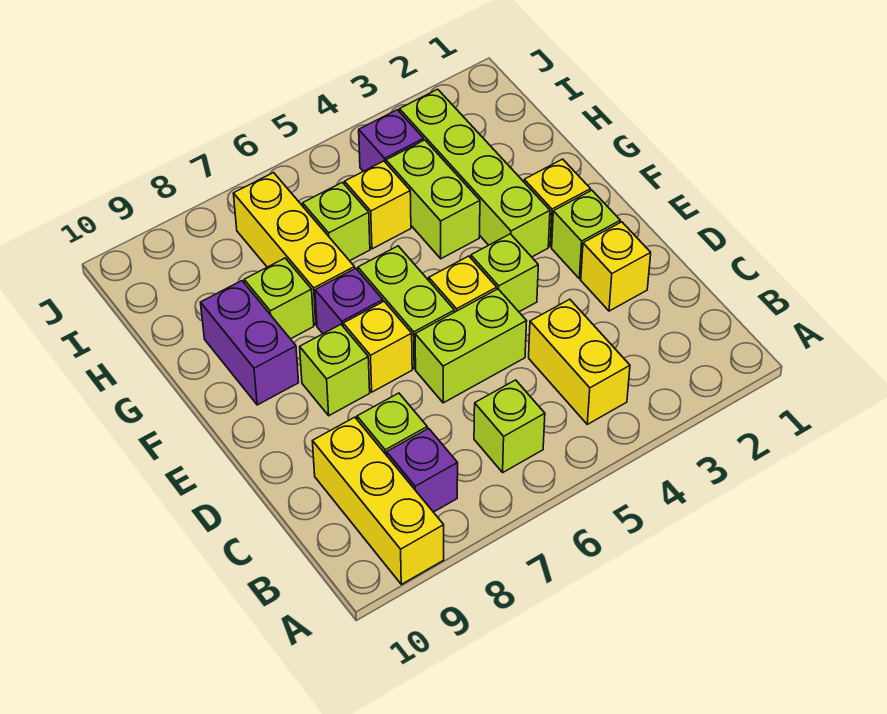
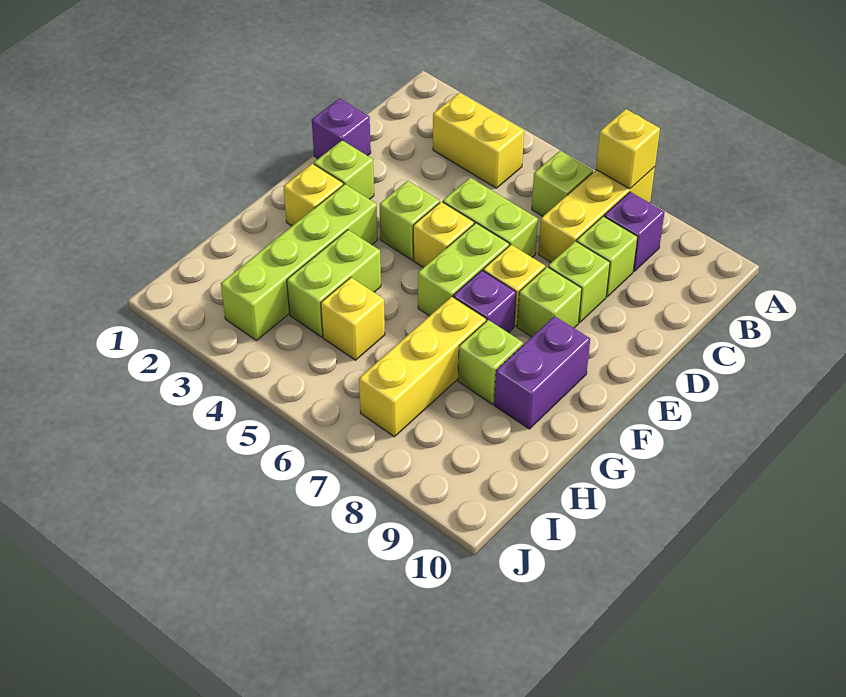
yellow brick A9:C9 level 1 -> yellow brick A7:C7 level 1
yellow brick B4:C4 level 1 -> yellow brick B3:B4 level 1
yellow brick D2 level 1 -> yellow brick A7 level 2
lime brick H6 level 1 -> lime brick D8 level 1
purple brick I4 level 1 -> purple brick D1 level 1

